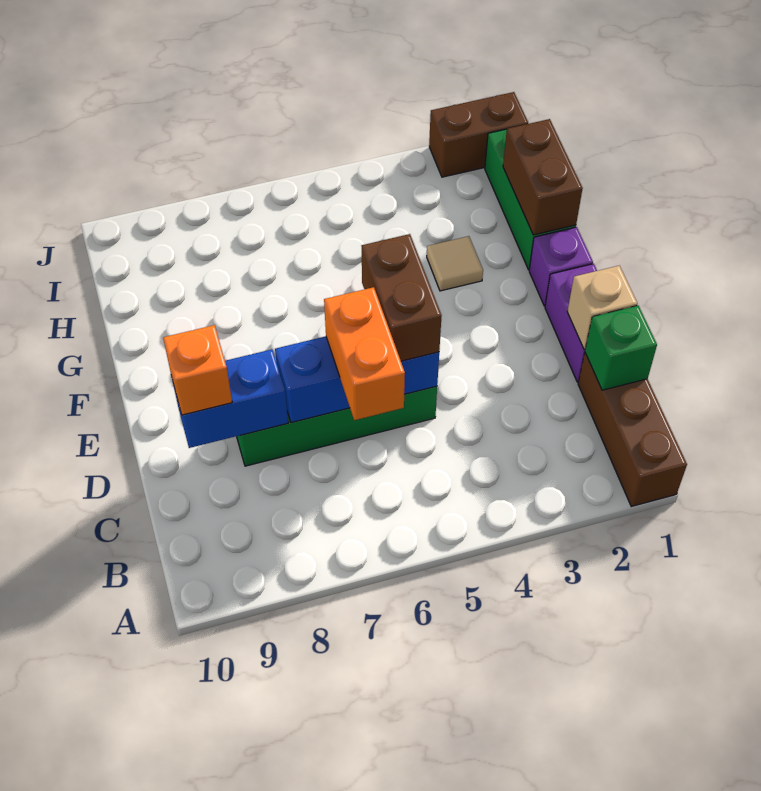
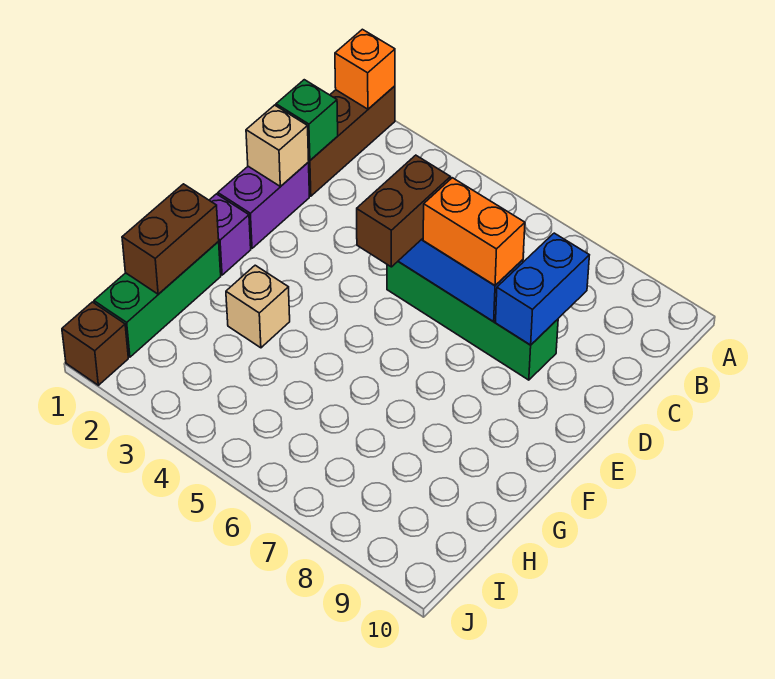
orange brick C6:D6 level 3 -> orange brick D6:D7 level 3
blue brick D8:D9 level 2 -> blue brick C8:D8 level 2
orange brick D9 level 3 -> orange brick A1 level 2
tan tile G3 level 1 -> tan brick G3 level 1
brown brick J1:J2 level 1 -> brown brick J1 level 1

